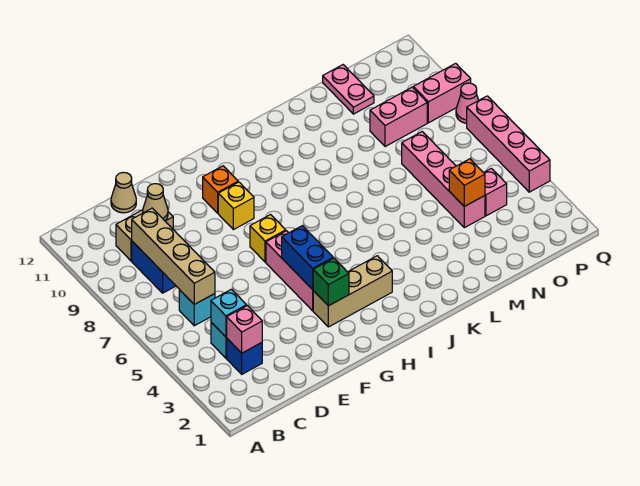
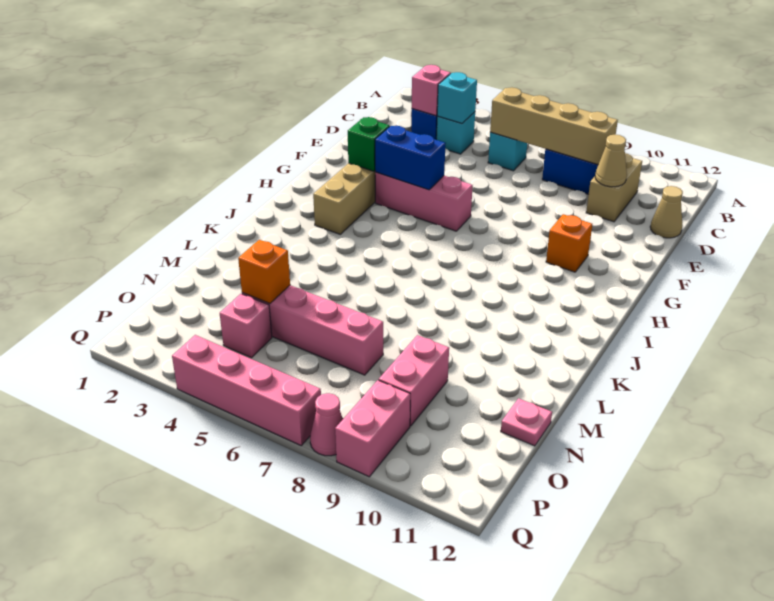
yellow brick G7 level 1 -> none
yellow brick G9 level 1 -> none
pink plate N11:N12 level 1 -> pink plate N12 level 1

